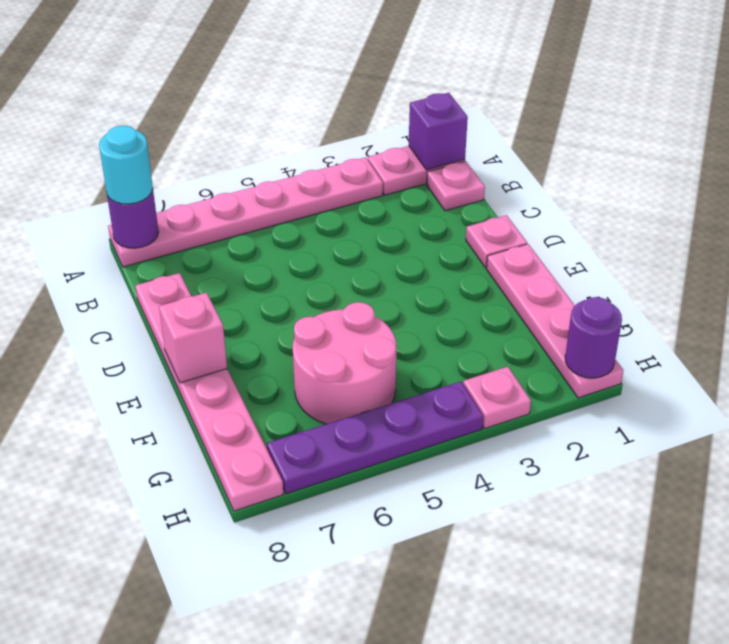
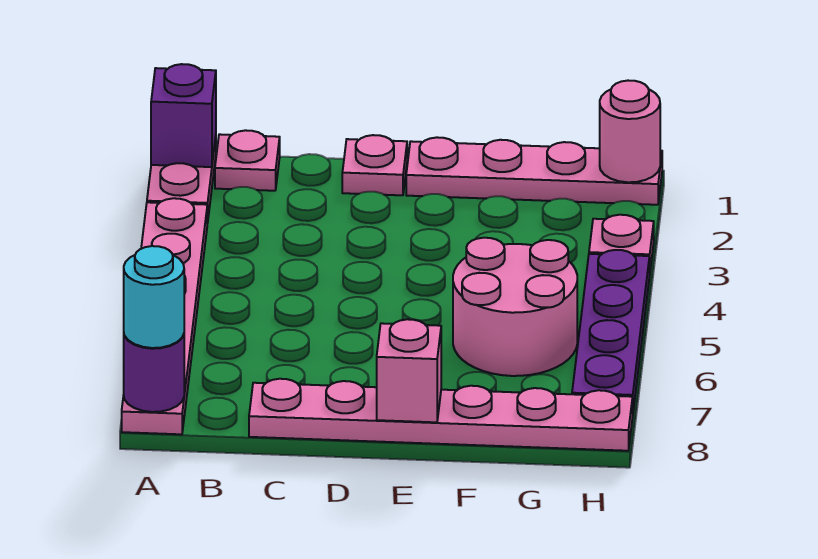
purple round brick H1 level 2 -> pink round brick H1 level 2

